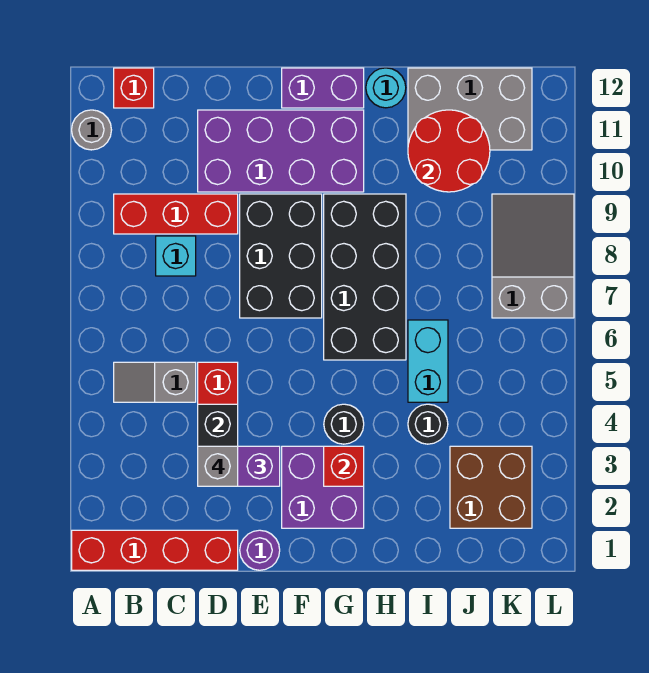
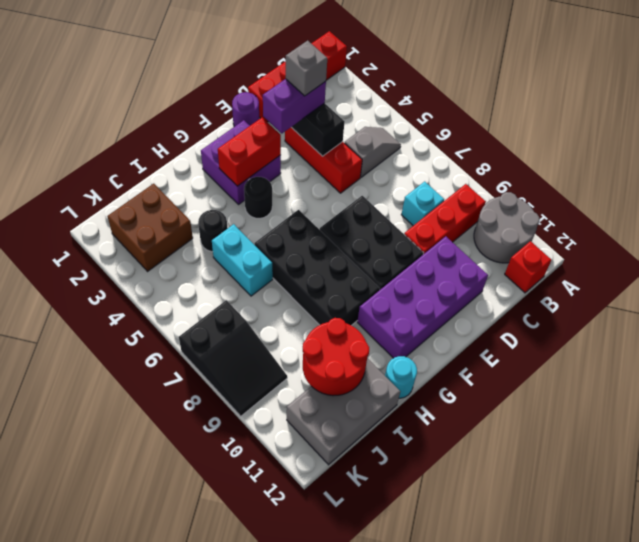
grey round brick A11 level 1 -> grey round brick A10:B11 level 1
purple brick F12:G12 level 1 -> none
red brick G3 level 2 -> red brick F3:G3 level 2
grey slope K7:L9 level 1 top 7 -> black slope K7:L9 level 1 top 7

